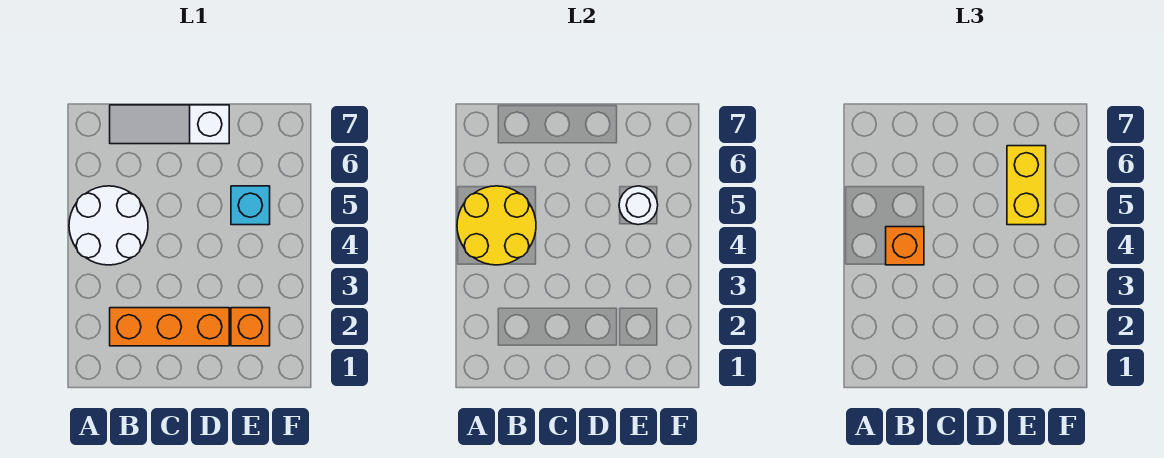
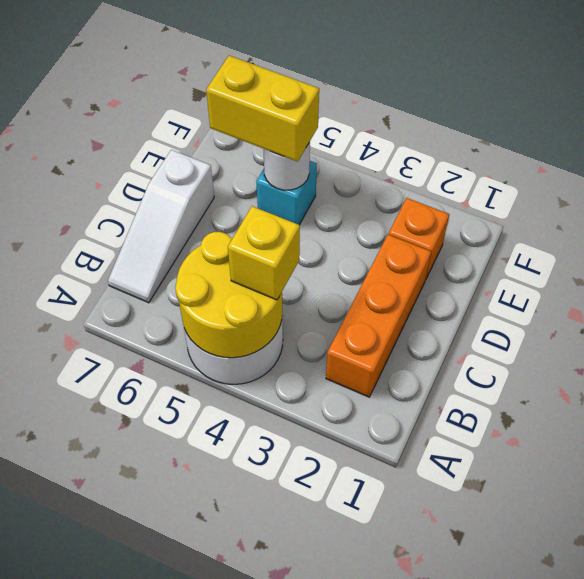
orange brick B4 level 3 -> yellow brick B4 level 3

